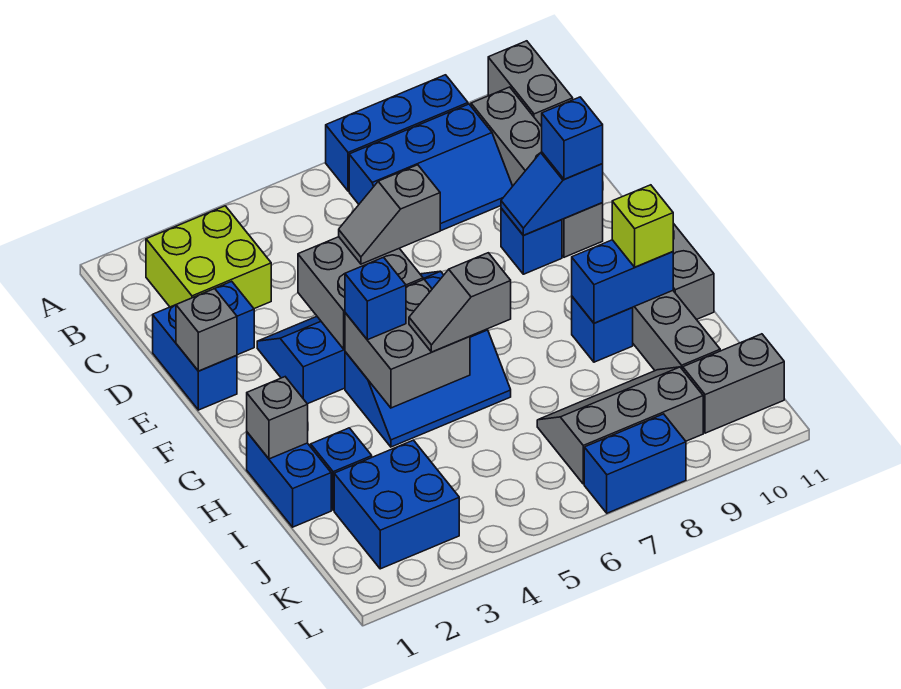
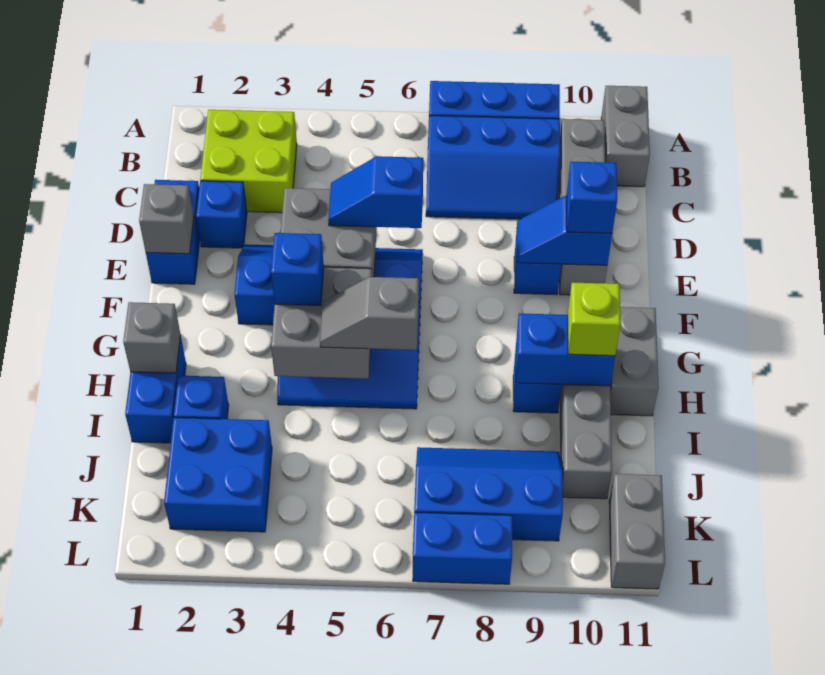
grey slope E5:E6 level 3 top 6 -> blue slope E5:E6 level 3 top 6
grey slope J7:K9 level 1 top K -> blue slope J7:K9 level 1 top K
grey brick K10:K11 level 1 -> grey brick K11:L11 level 1

